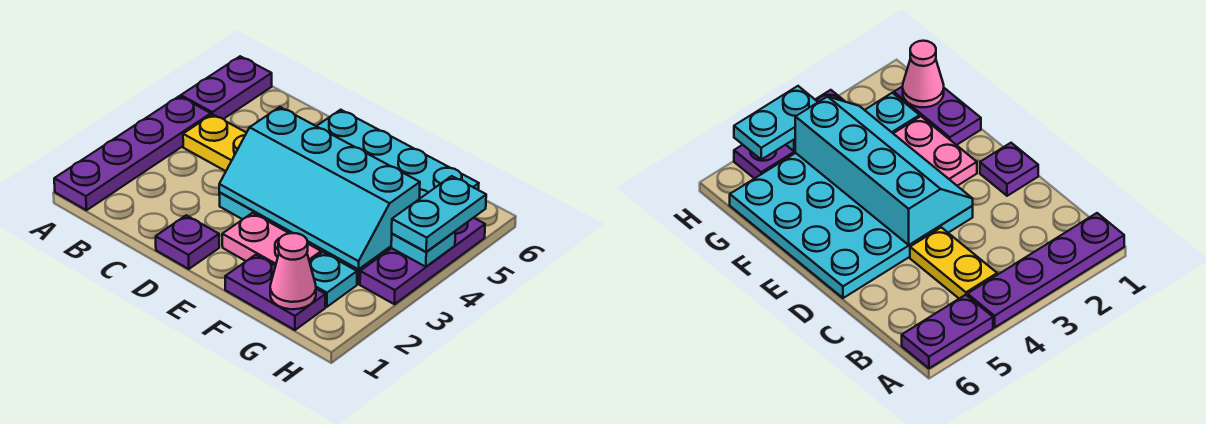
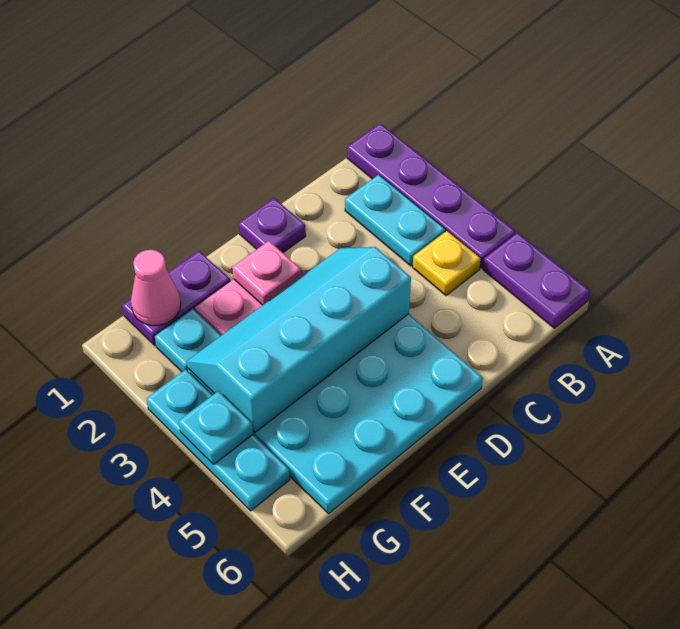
yellow plate B4:C4 level 1 -> yellow plate B4 level 1
none -> pink plate E2 level 2
purple plate H3:H5 level 1 -> cyan plate H3:H5 level 1
cyan plate H4:H5 level 3 -> cyan plate B2:B3 level 1

